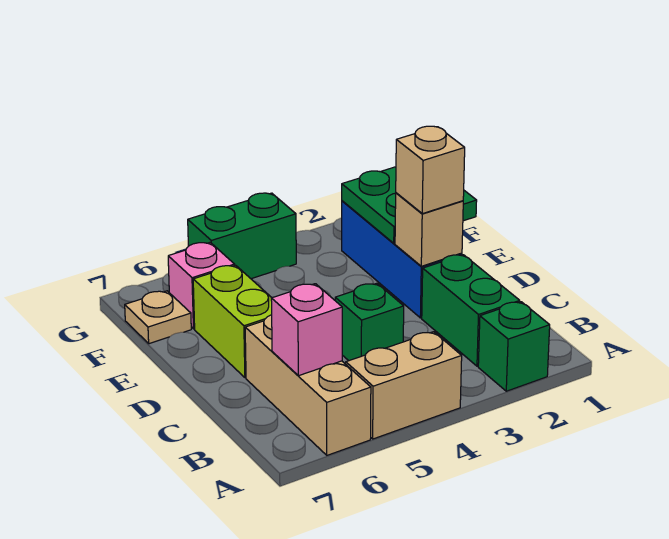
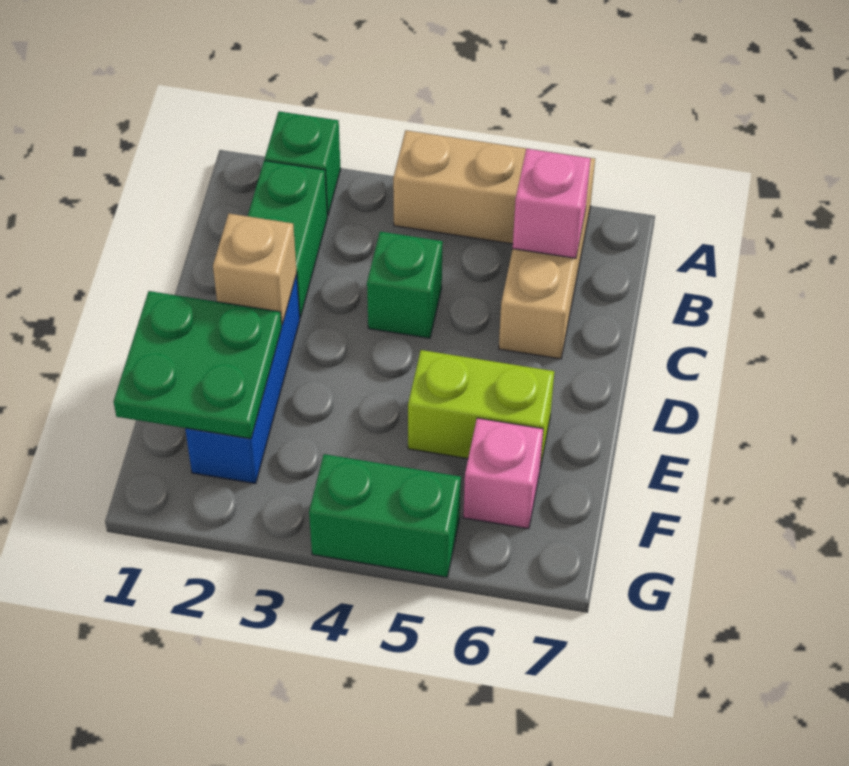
tan brick D2 level 3 -> none
lime brick D6:E6 level 1 -> lime brick E5:E6 level 1
tan plate F7 level 1 -> none

